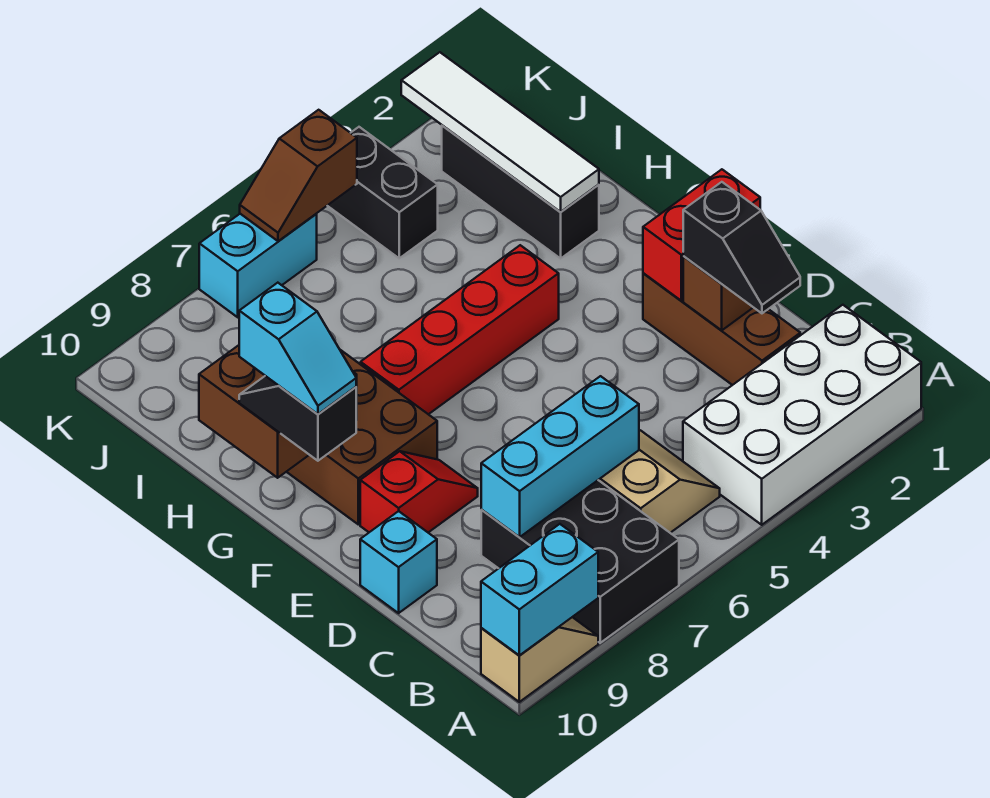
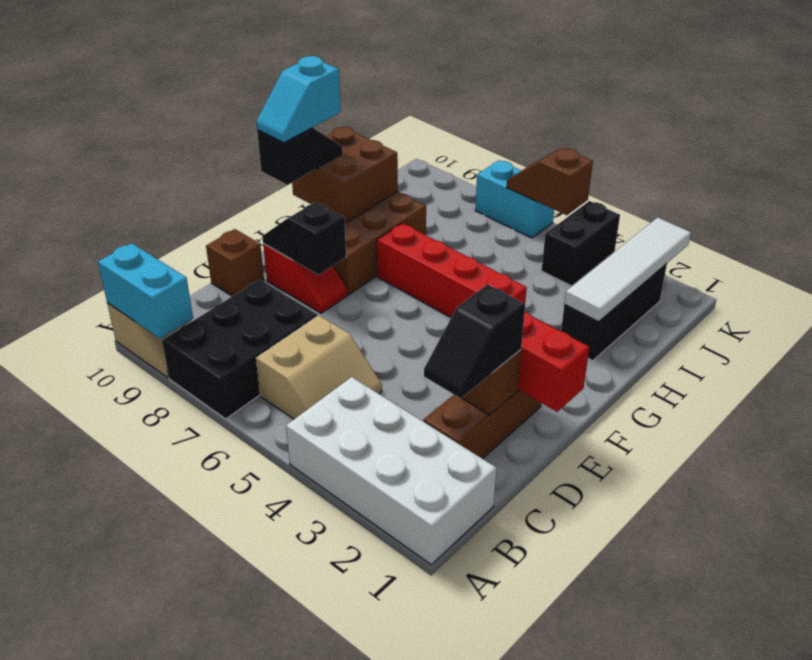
cyan brick C6:C8 level 2 -> none
cyan brick D10 level 1 -> brown brick D10 level 1
none -> black slope E8:E9 level 2 top 8

